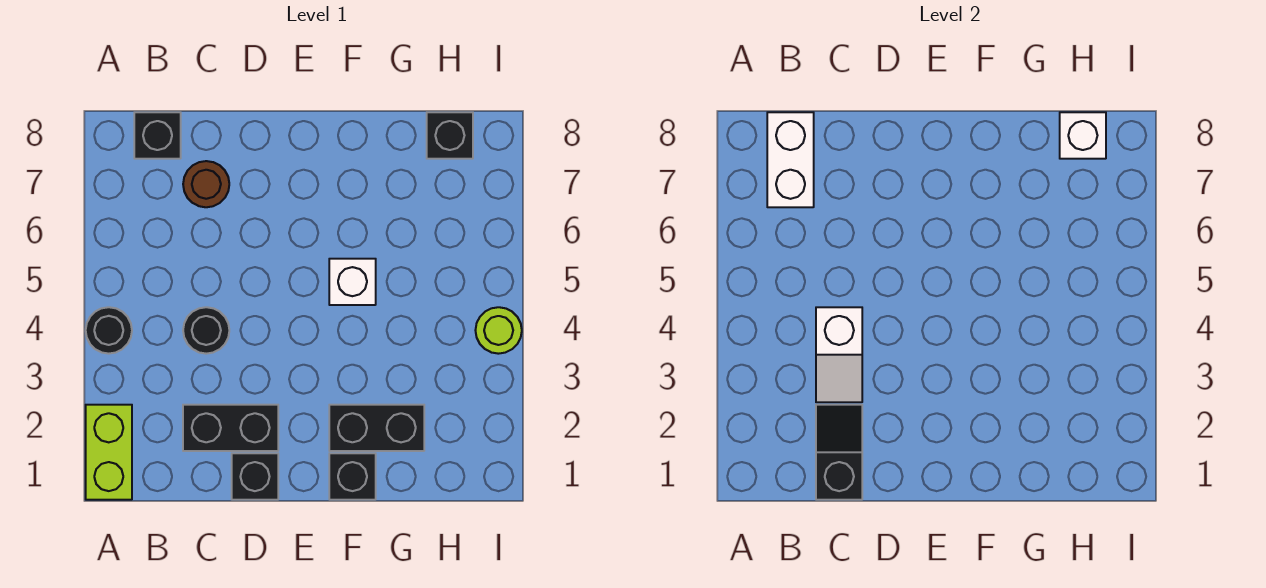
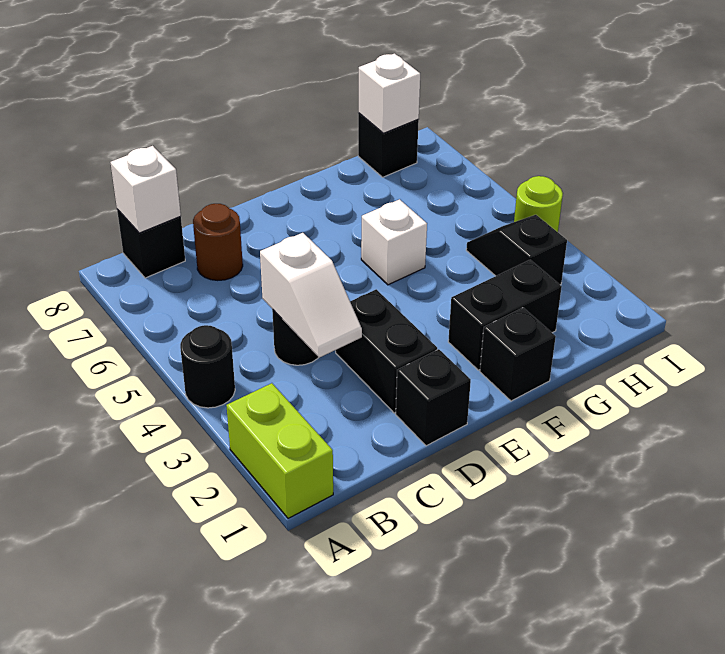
white brick B7:B8 level 2 -> white brick B8 level 2
black slope C1:C2 level 2 top 1 -> black slope H3:H4 level 1 top 3
black brick C2:D2 level 1 -> black brick D2:D3 level 1

